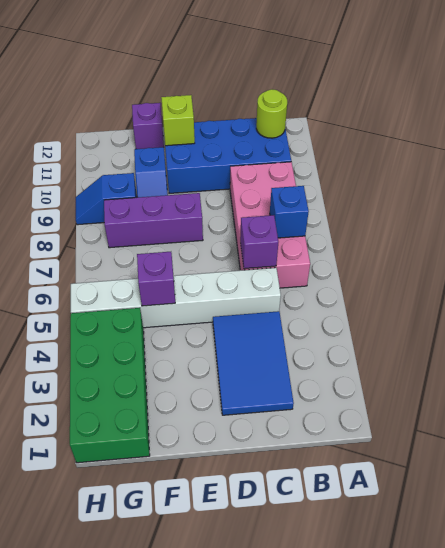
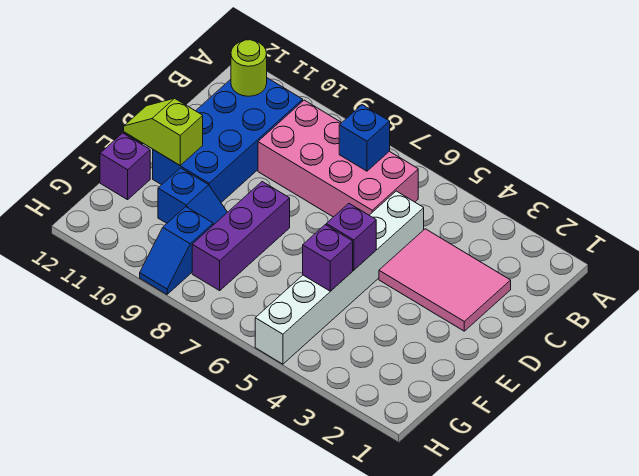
blue tile C2:D4 level 1 -> pink tile C2:D4 level 1
purple brick C6 level 2 -> purple brick E5 level 2
green brick G1:H4 level 1 -> none

